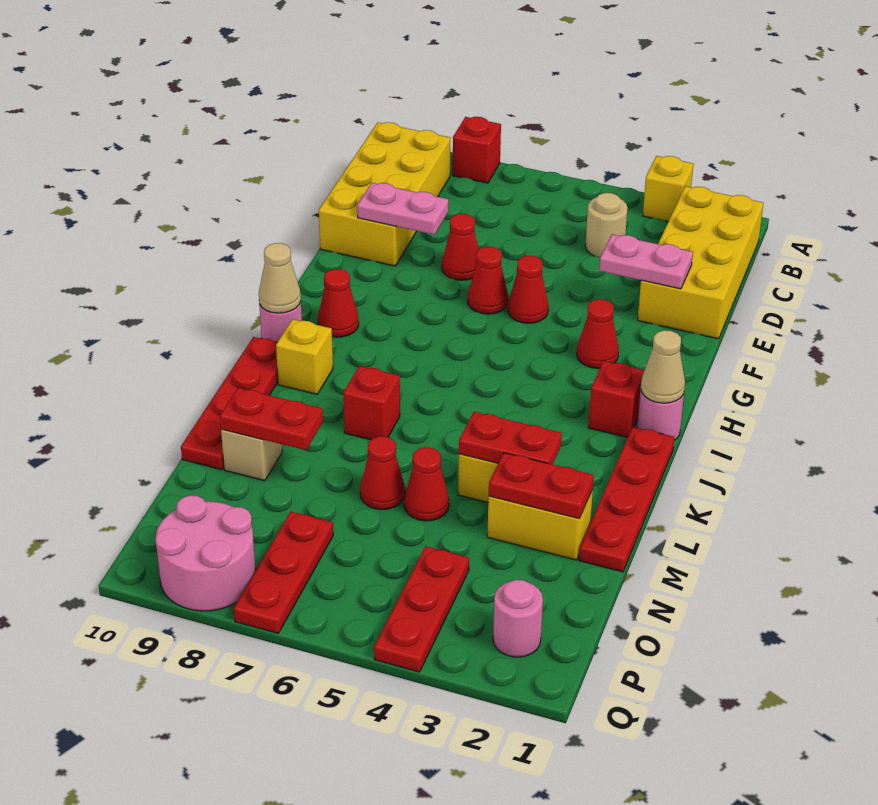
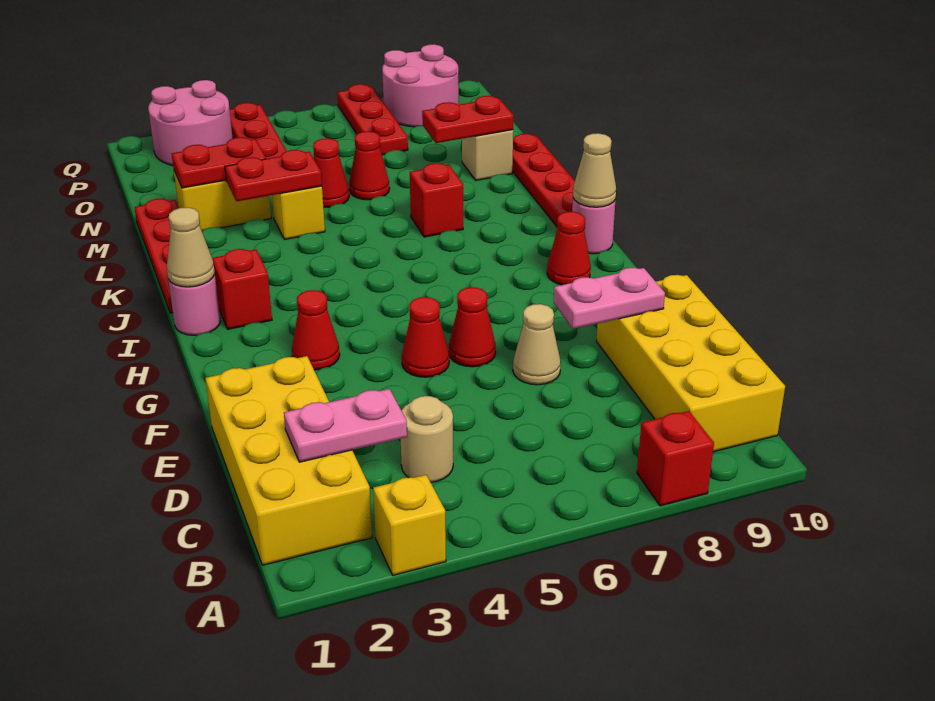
pink plate E2:E3 level 2 -> pink plate C2:C3 level 2
red cone E7 level 1 -> tan cone E7 level 1
yellow brick J9 level 1 -> none
pink round brick P2 level 1 -> pink round brick P2:Q3 level 1

